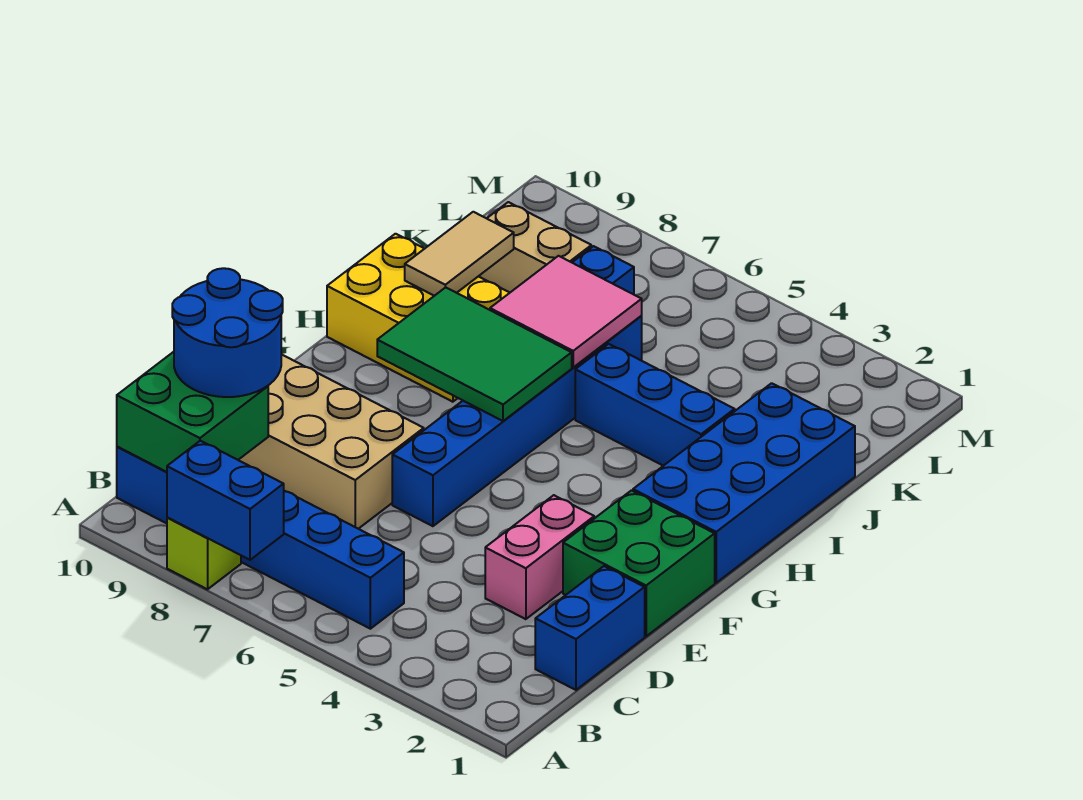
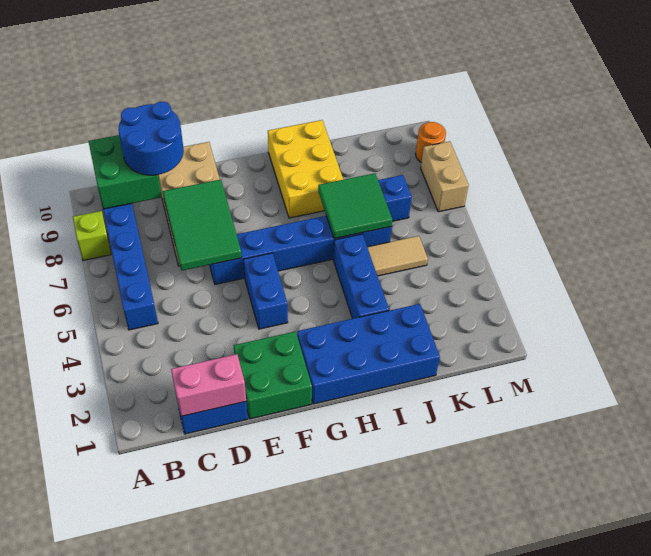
blue brick A7:A8 level 2 -> blue brick F4:F5 level 1
pink brick D3:E3 level 1 -> pink brick C1:D1 level 2
green tile G6:H8 level 2 -> green tile D6:E8 level 2
pink tile I6:J7 level 2 -> green tile I6:J7 level 2
tan tile I9:J9 level 2 -> tan tile J5:K5 level 1
tan brick K8:K9 level 1 -> tan brick M7:M8 level 1
none -> orange round brick M9 level 1

